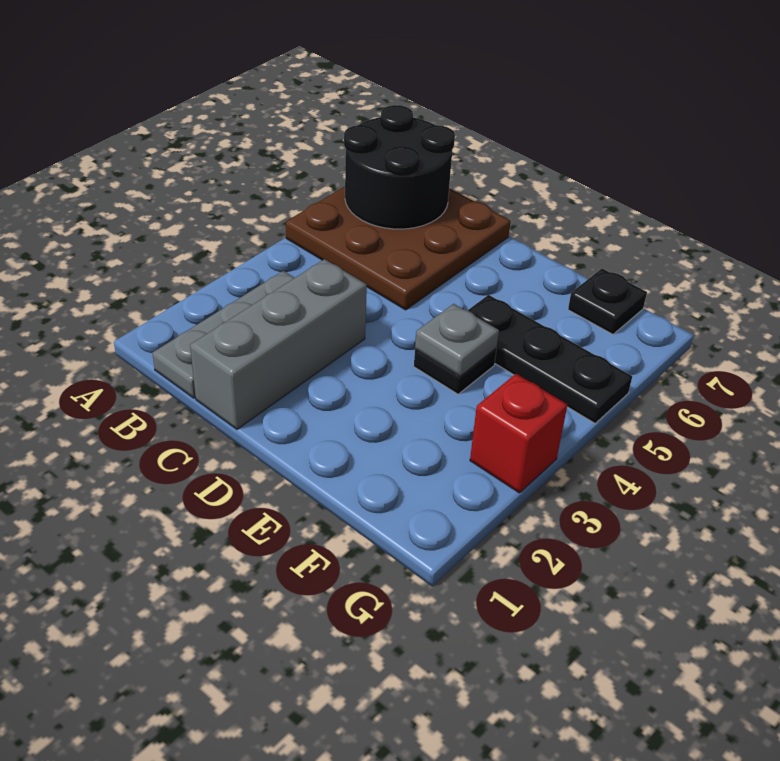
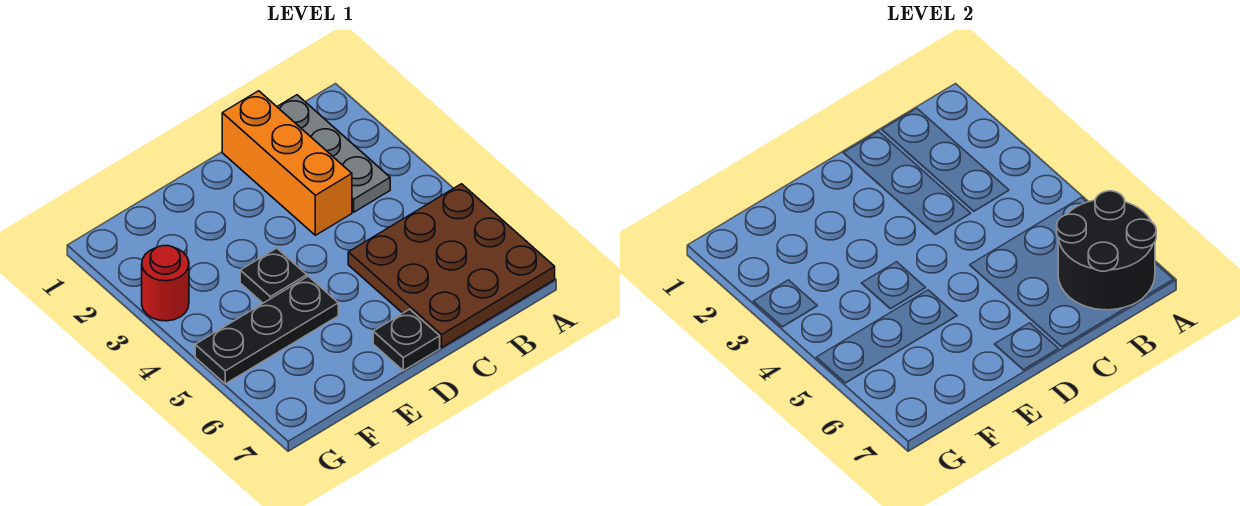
grey brick C1:C3 level 1 -> orange brick C1:C3 level 1
grey plate E4 level 2 -> none
black plate F7 level 1 -> black plate D7 level 1
red brick G3 level 1 -> red round brick G3 level 1

